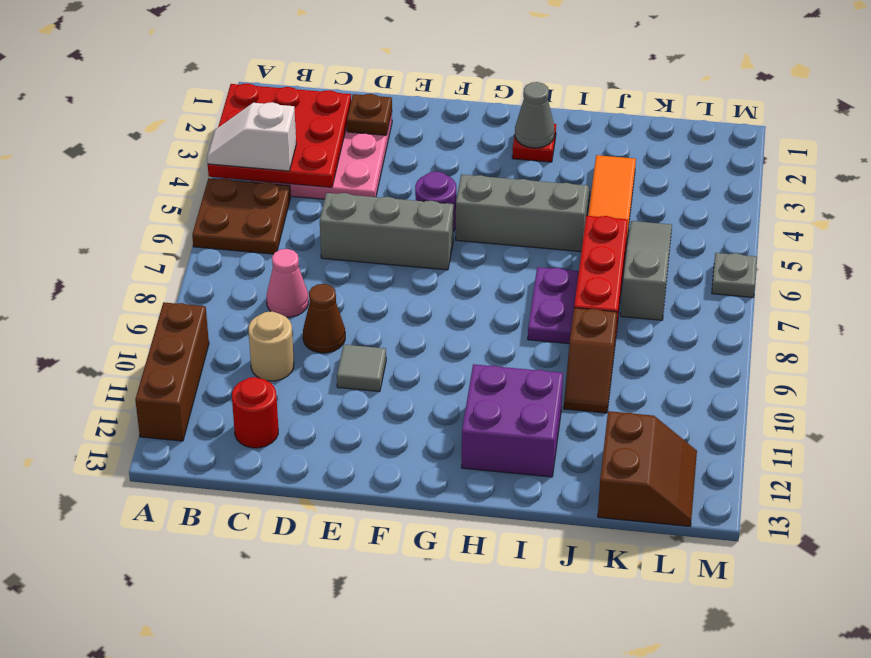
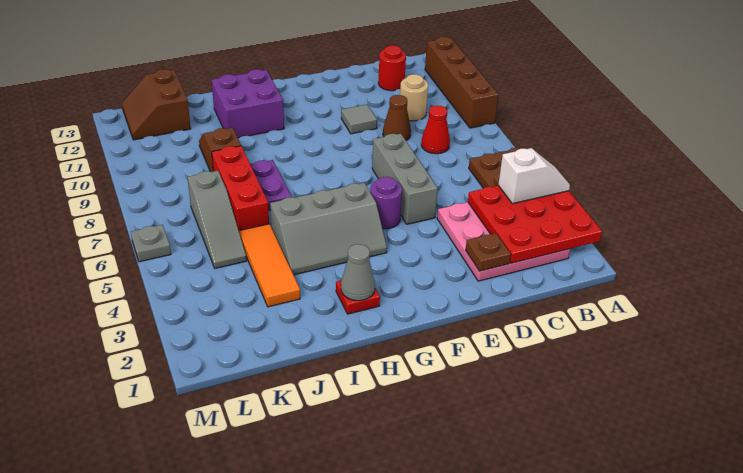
brown brick A10:A12 level 1 -> brown brick A9:A12 level 1
pink cone C8 level 1 -> red cone C8 level 1
grey brick D6:F6 level 1 -> grey brick E5:E7 level 1

